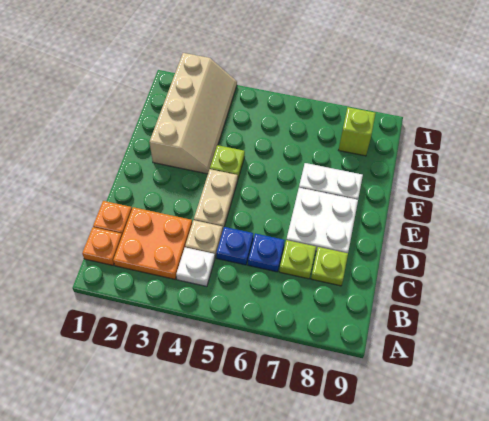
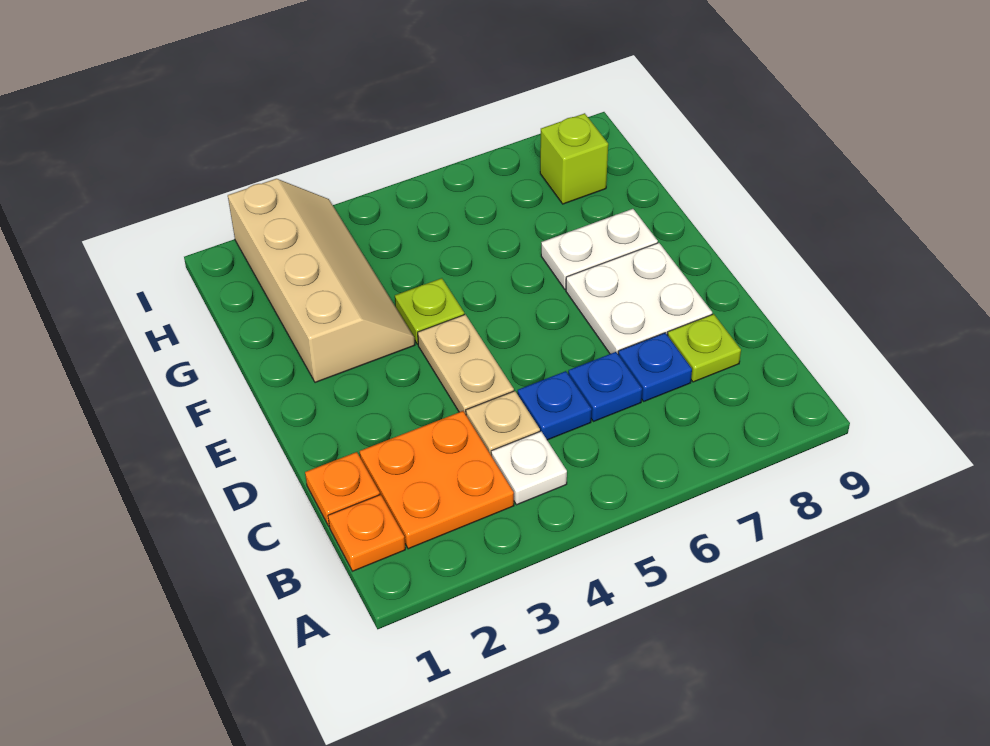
lime plate C7 level 1 -> blue plate C7 level 1

